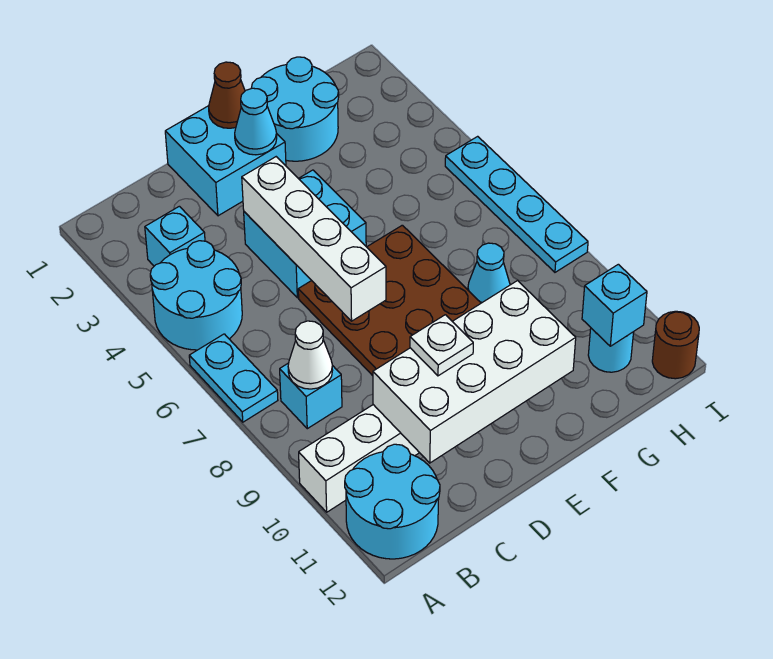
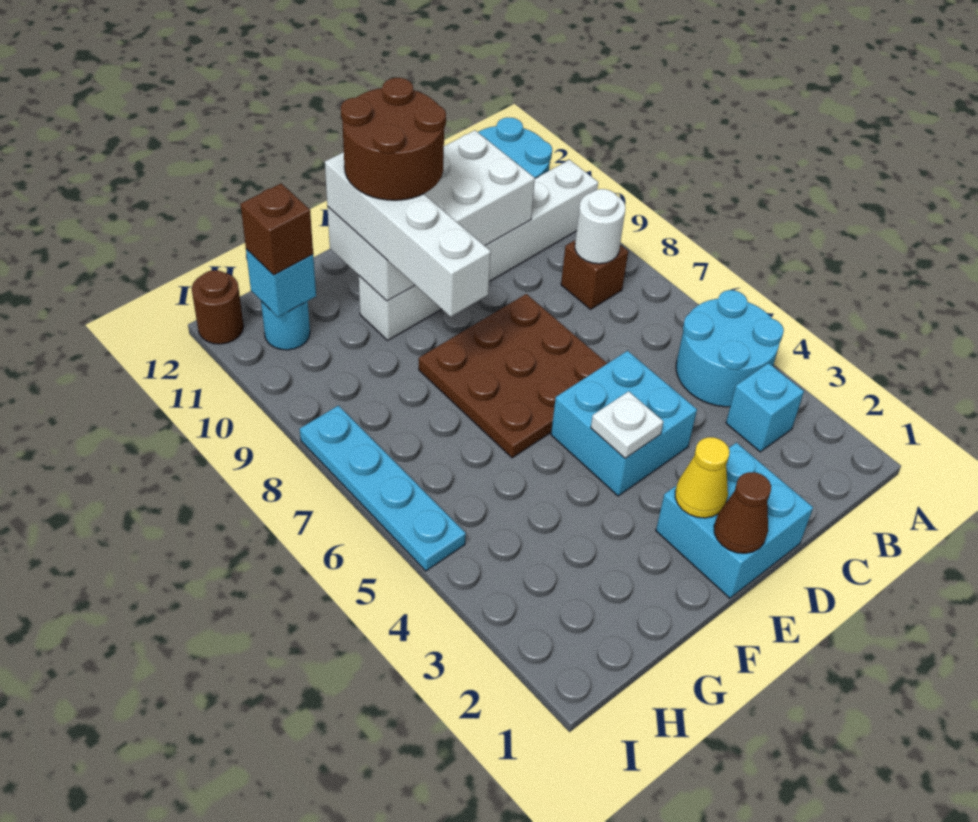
cyan plate A6:A7 level 1 -> none
cyan brick B8 level 1 -> brown brick B8 level 1
white cone B8 level 2 -> white round brick B8 level 2
white brick D4:D7 level 2 -> white brick F8:F11 level 3
white plate D10 level 3 -> white plate E4 level 2
cyan cone E2 level 2 -> yellow cone E2 level 2
none -> brown round brick E10:F11 level 4
cyan round brick F1:G2 level 1 -> none
cyan cone G8 level 1 -> none
none -> brown brick H11 level 3

